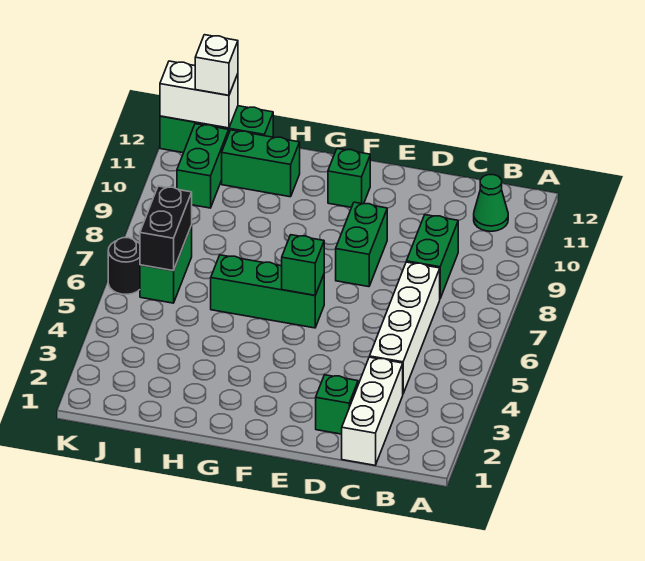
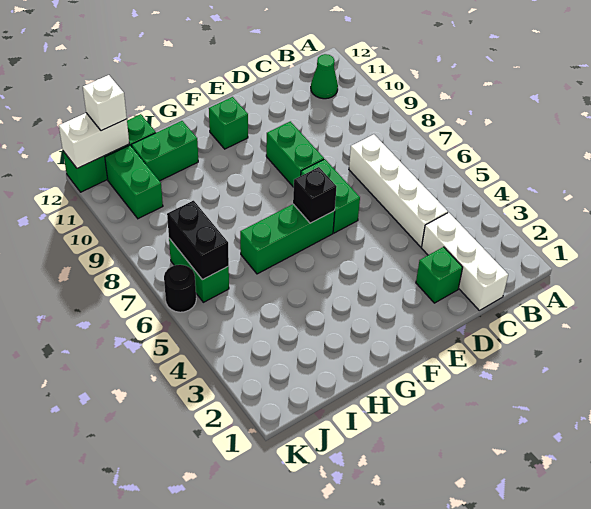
green brick C8:C9 level 1 -> green brick E6:E7 level 1
green brick F6 level 2 -> black brick F6 level 2

